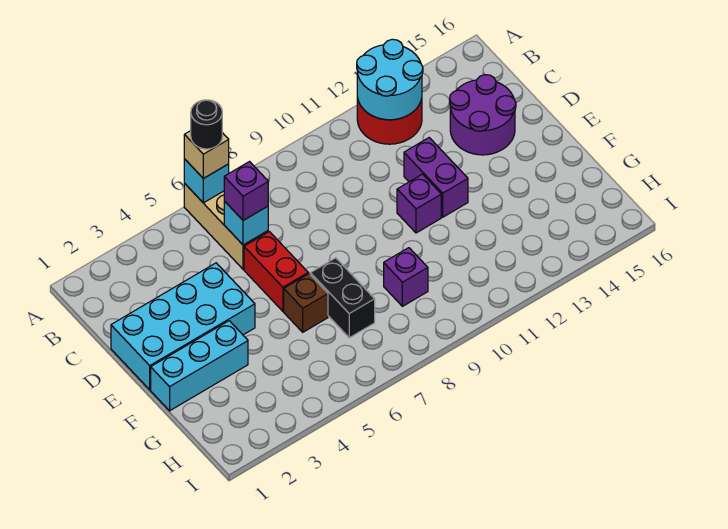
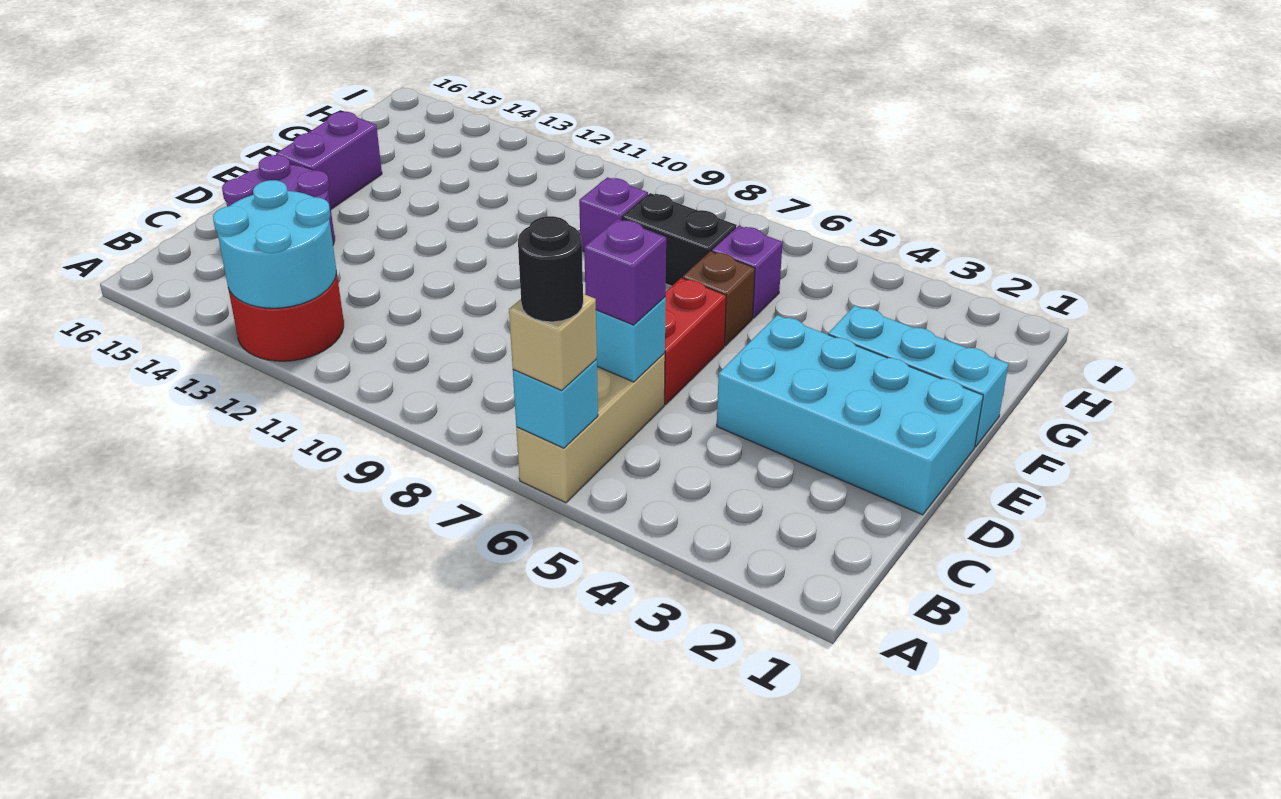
purple brick D12:E12 level 1 -> purple brick E15:F15 level 1
purple brick E11 level 1 -> purple brick G6 level 1
black brick F7:G7 level 1 -> black brick G7:G8 level 1

